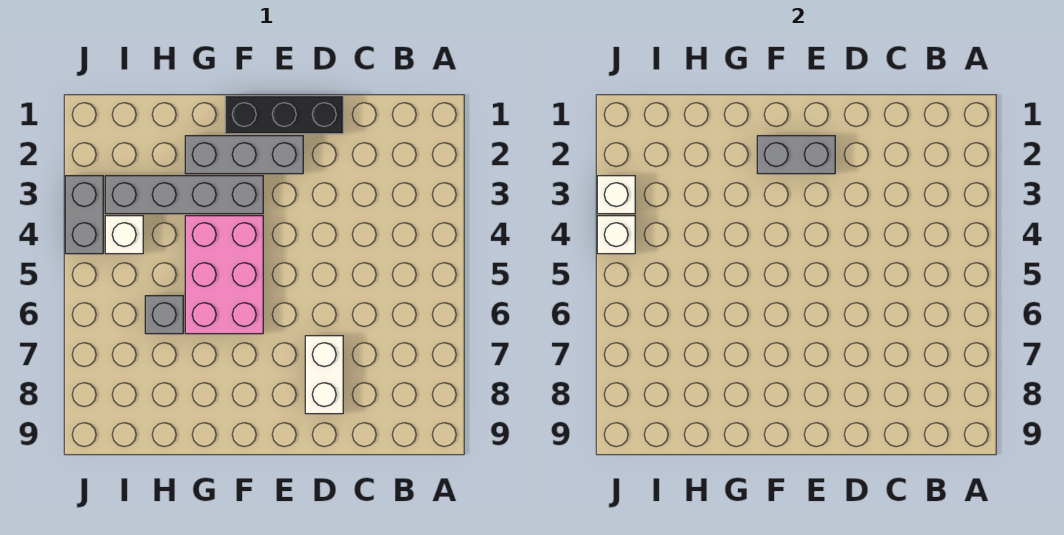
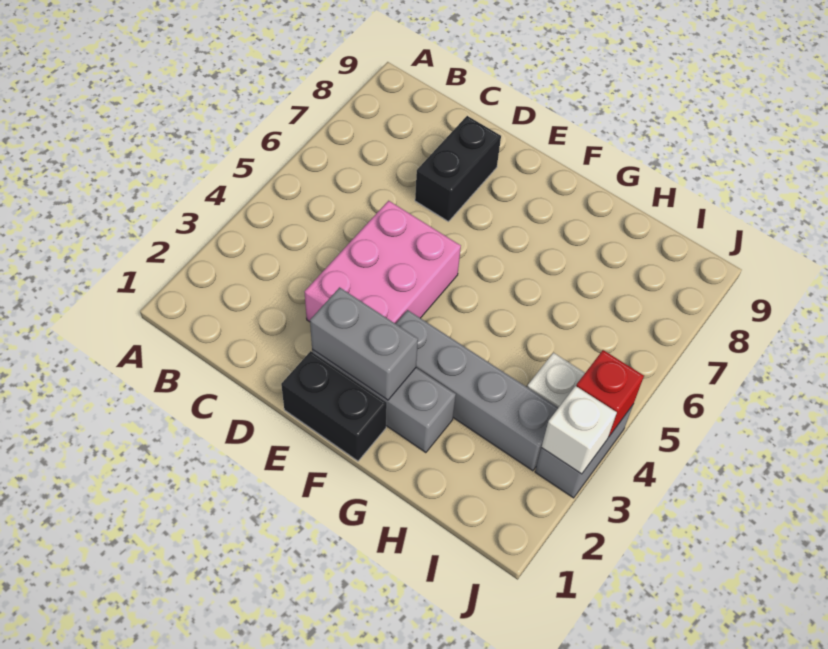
black brick D1:F1 level 1 -> black brick E1:F1 level 1
white brick D7:D8 level 1 -> black brick D7:D8 level 1
pink brick F4:G6 level 1 -> pink brick D3:E5 level 1
grey brick H6 level 1 -> none
white brick J4 level 2 -> red brick J4 level 2

